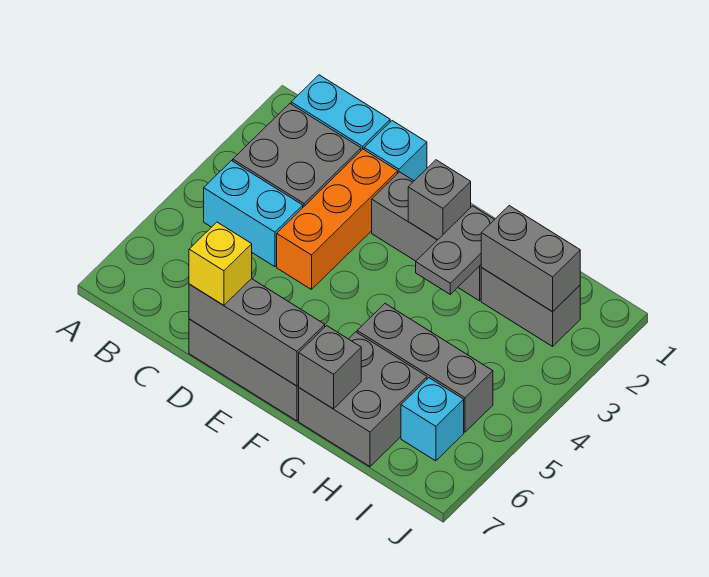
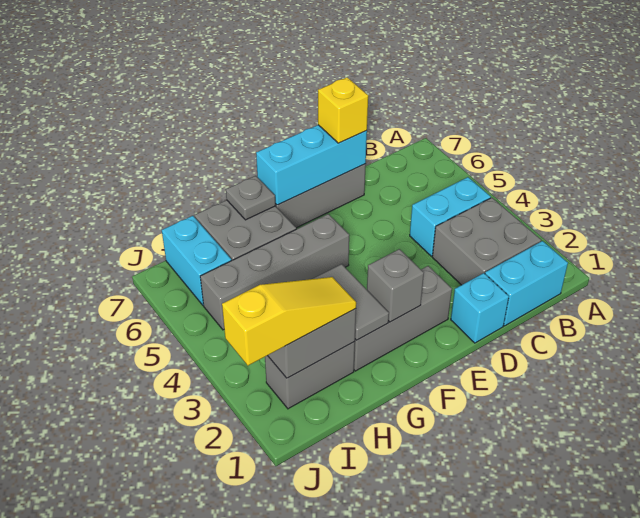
orange brick D2:D4 level 1 -> none
grey brick D7:F7 level 2 -> cyan brick D7:F7 level 2
grey plate G2:G3 level 2 -> grey tile G2:G3 level 2
grey brick G5:I5 level 1 -> grey brick F5:I5 level 1
grey brick G7 level 2 -> grey plate G7 level 2
none -> yellow slope H2:J2 level 3 top J
cyan brick I6 level 1 -> cyan brick I6:I7 level 1

